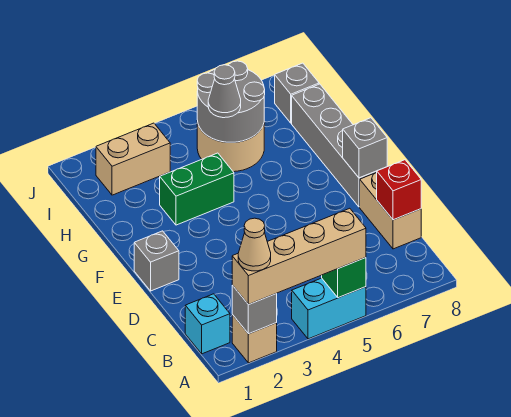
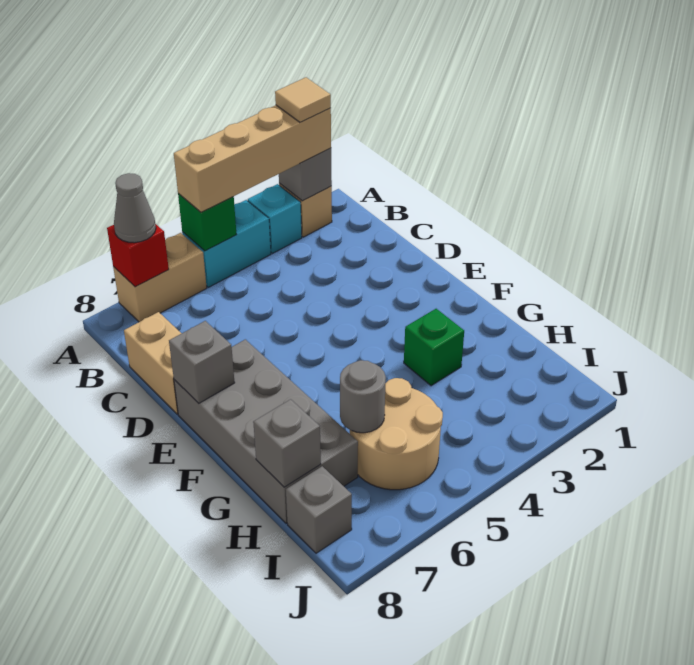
tan cone A2 level 4 -> tan tile A2 level 4
cyan brick B1 level 1 -> cyan brick A3 level 1
red brick C8 level 2 -> red brick A7 level 2
grey brick E1 level 1 -> grey brick H8 level 2
grey brick E8:H8 level 1 -> grey brick E7:H8 level 1
green brick G3:G4 level 1 -> green brick G3 level 1
grey round brick H5:I6 level 2 -> grey round brick H6 level 2
grey cone H5 level 3 -> grey cone A7 level 3
tan brick I2:I3 level 1 -> tan brick A6:A7 level 1

